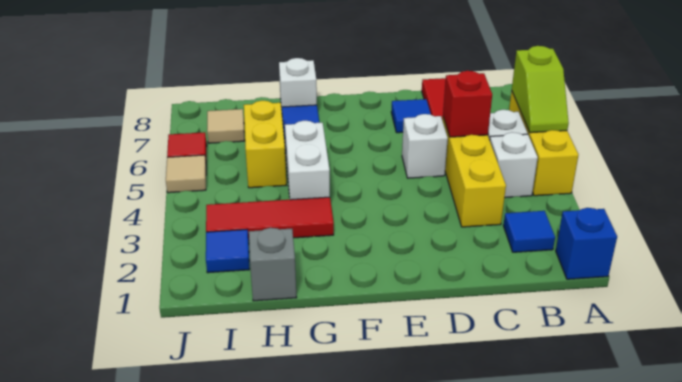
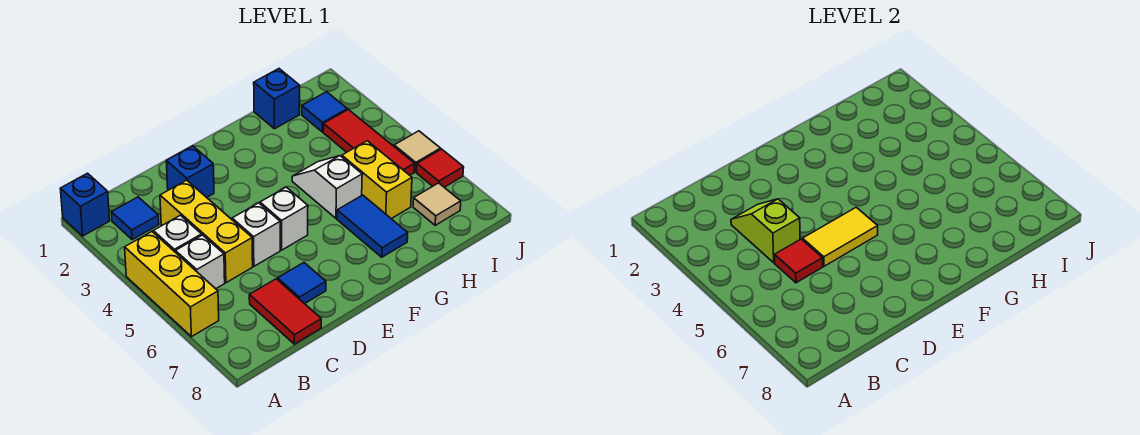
lime slope A5:A6 level 2 top 6 -> lime slope C3:C4 level 2 top 4
red brick C5 level 2 -> red tile C5 level 2
none -> blue brick D2 level 1
none -> yellow tile D5:E5 level 2
red tile G3:I3 level 1 -> red tile I3:I5 level 1
white brick G4:G5 level 1 -> white slope G4:G5 level 1 top 5
white brick G8 level 1 -> white brick E5 level 1
grey brick H1 level 1 -> blue brick H1 level 1

